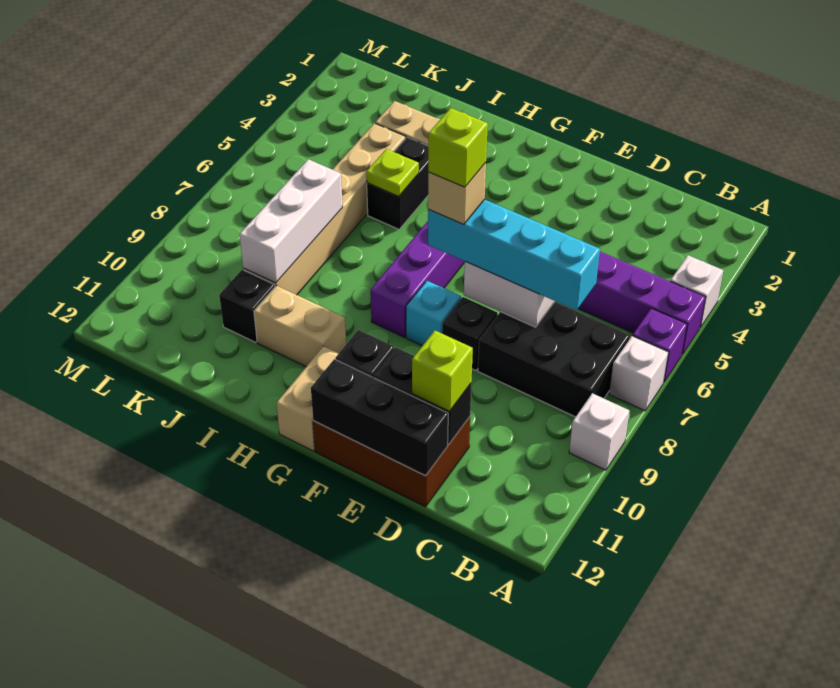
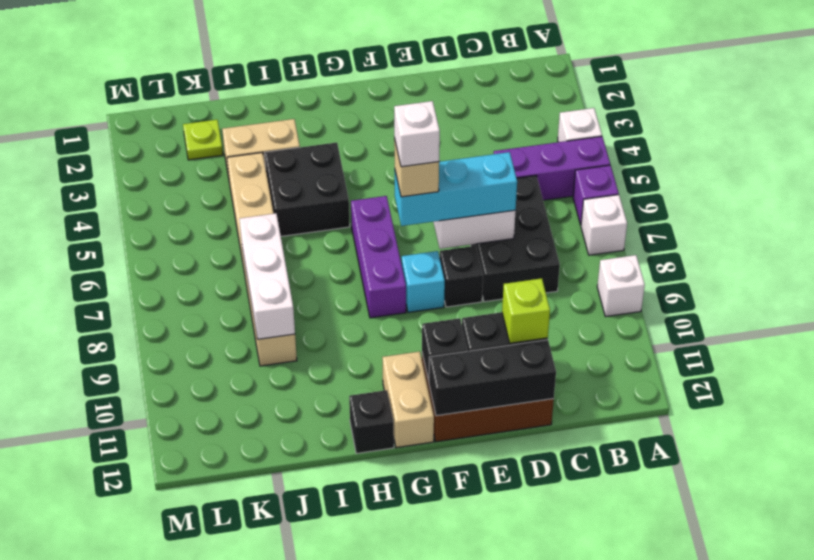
black brick B7:D8 level 1 -> black brick C6:D8 level 1
cyan brick C7:F7 level 3 -> cyan brick D7:F7 level 3
lime brick F7 level 5 -> white brick F7 level 5
tan brick H10:I10 level 1 -> none
black brick I4:I5 level 1 -> black brick H4:I5 level 1
lime plate I5 level 2 -> lime plate K2 level 1
black brick J10 level 1 -> black brick H12 level 1

